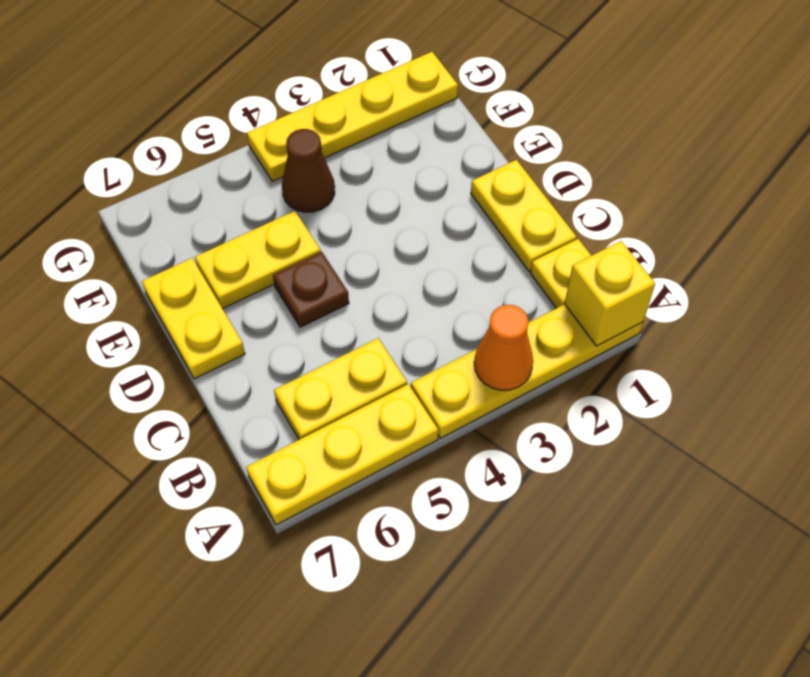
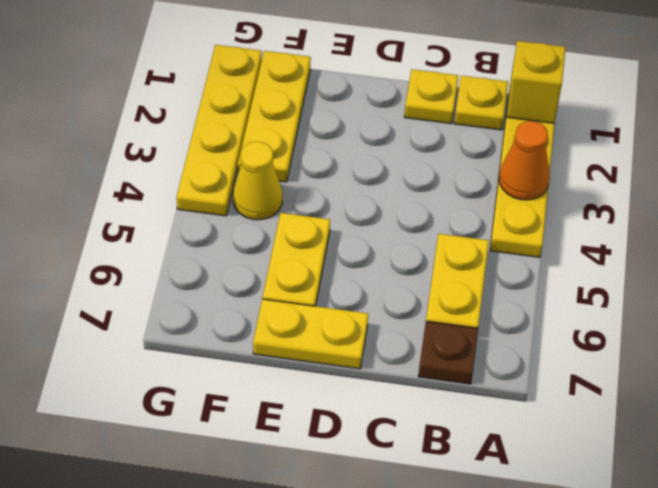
yellow plate A5:A7 level 1 -> yellow plate F1:F3 level 1
yellow plate C1:D1 level 1 -> yellow plate C1 level 1
brown plate D5 level 1 -> brown plate B7 level 1
brown cone F4 level 1 -> yellow cone F4 level 1

